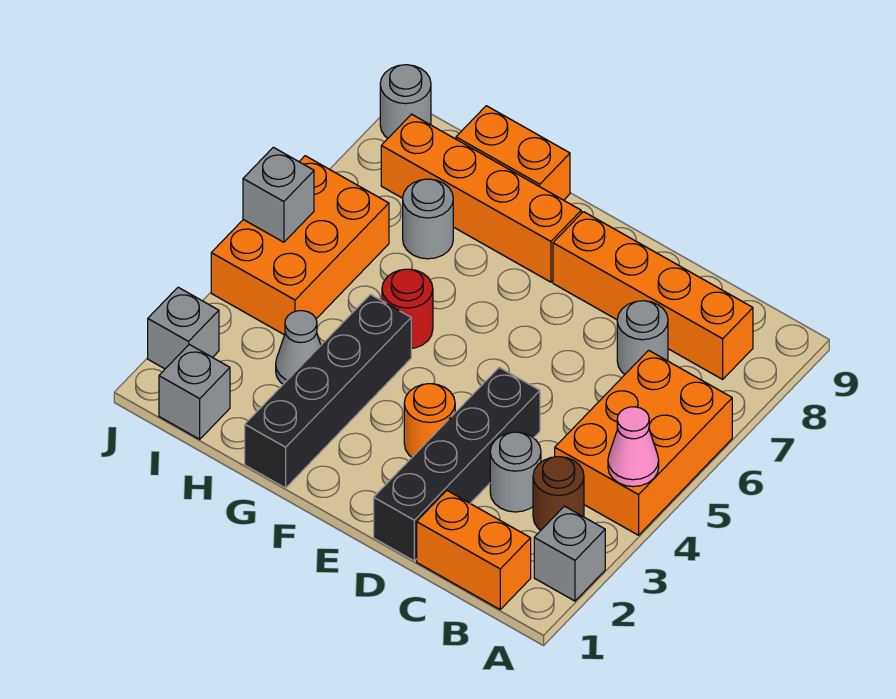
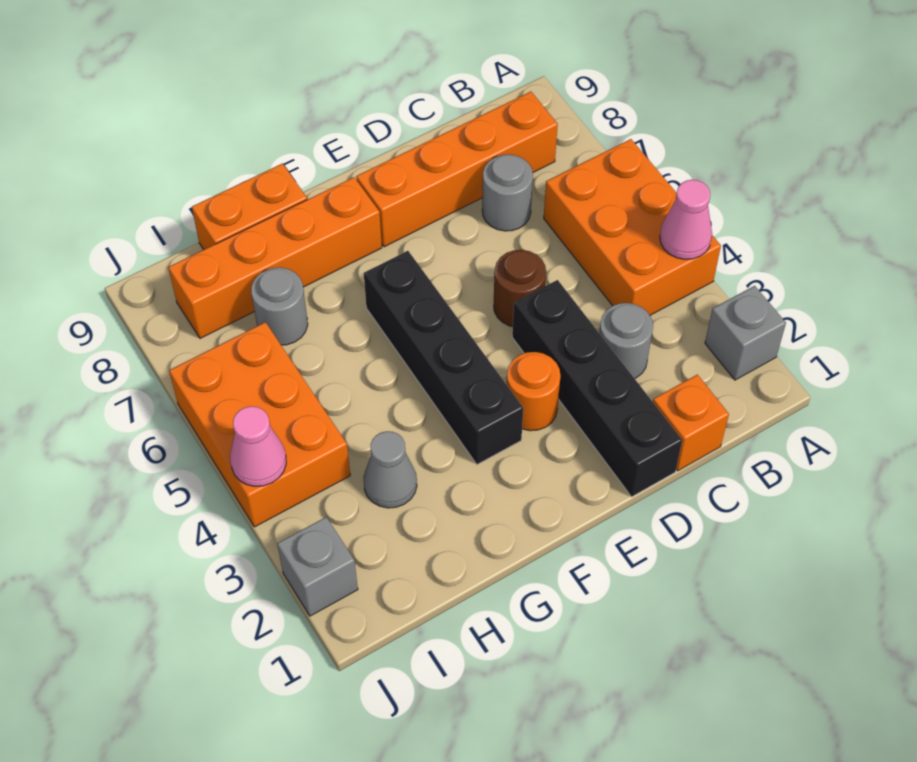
orange brick B1:C1 level 1 -> orange brick C1 level 1
brown round brick B3 level 1 -> brown round brick D5 level 1
black brick G1:G4 level 1 -> black brick F3:F6 level 1
red round brick G5 level 1 -> none
grey brick I1 level 1 -> none
none -> pink cone J4 level 2
grey brick J5 level 2 -> none
grey round brick J9 level 1 -> none

